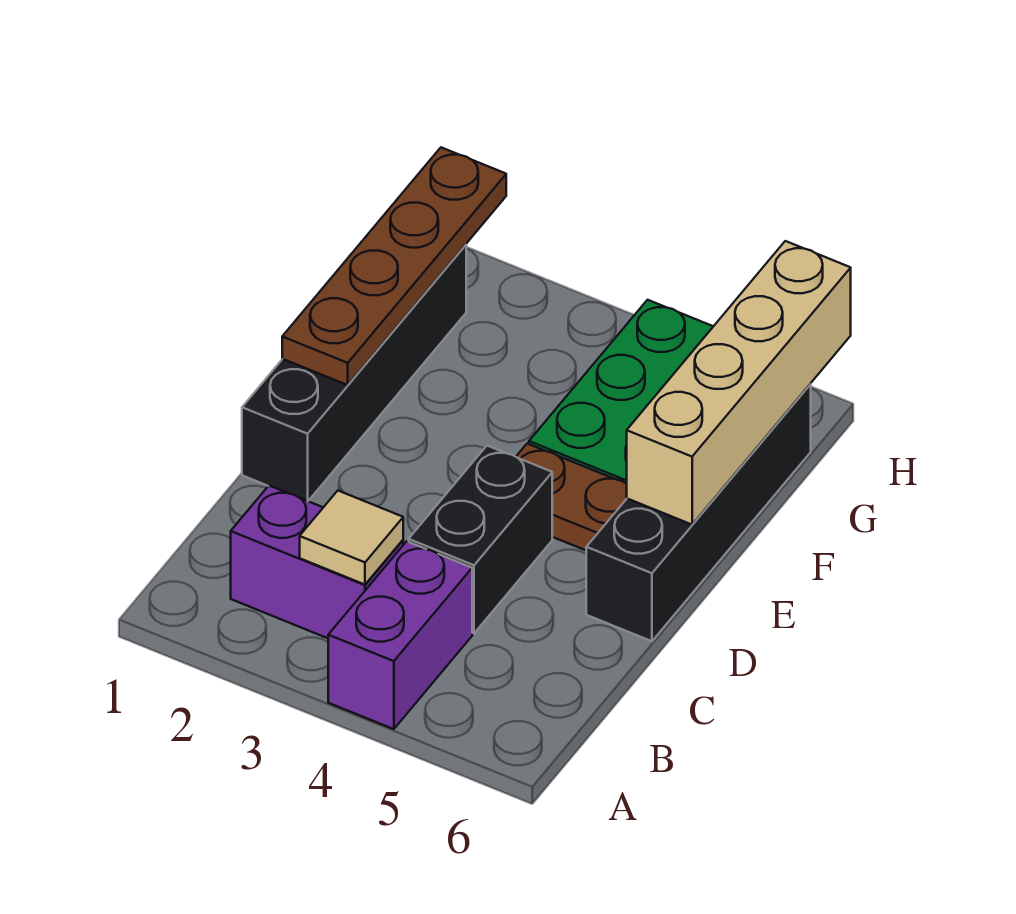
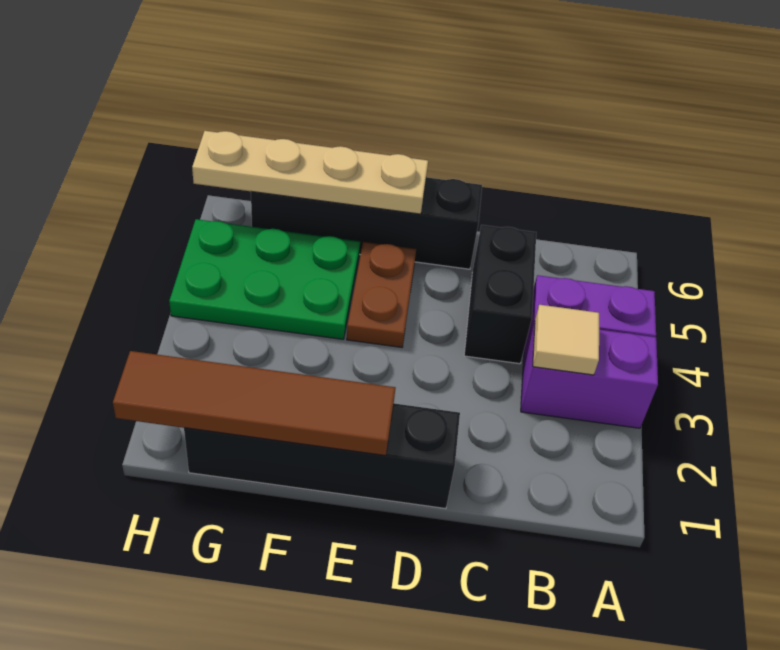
purple brick B2:B3 level 1 -> purple brick A3:B3 level 1
black brick C4:D4 level 1 -> black brick C4:C5 level 1
brown plate E1:H1 level 2 -> brown tile E1:H1 level 2
tan brick E6:H6 level 2 -> tan plate E6:H6 level 2

